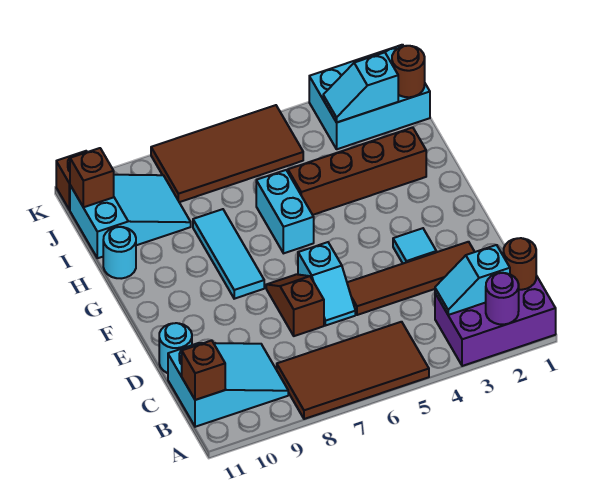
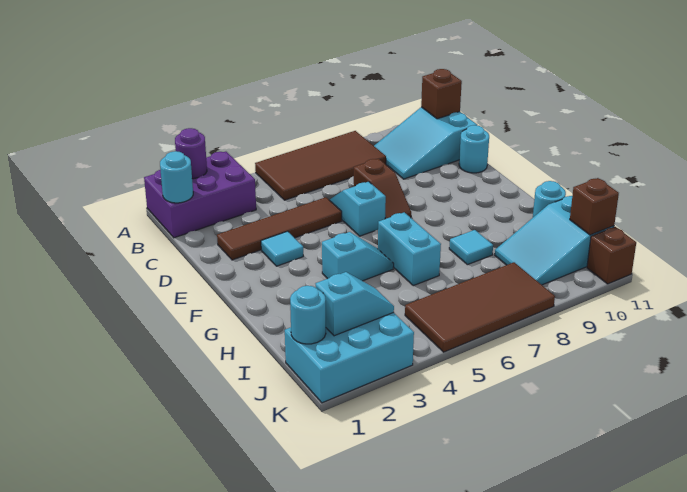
brown round brick B1 level 2 -> cyan round brick B1 level 2
cyan slope B2:B3 level 2 top 2 -> cyan slope G4:G5 level 1 top 4
cyan tile F8:H8 level 1 -> cyan tile H8 level 1
brown brick H2:H5 level 1 -> none
brown round brick J1 level 2 -> cyan round brick J1 level 2

